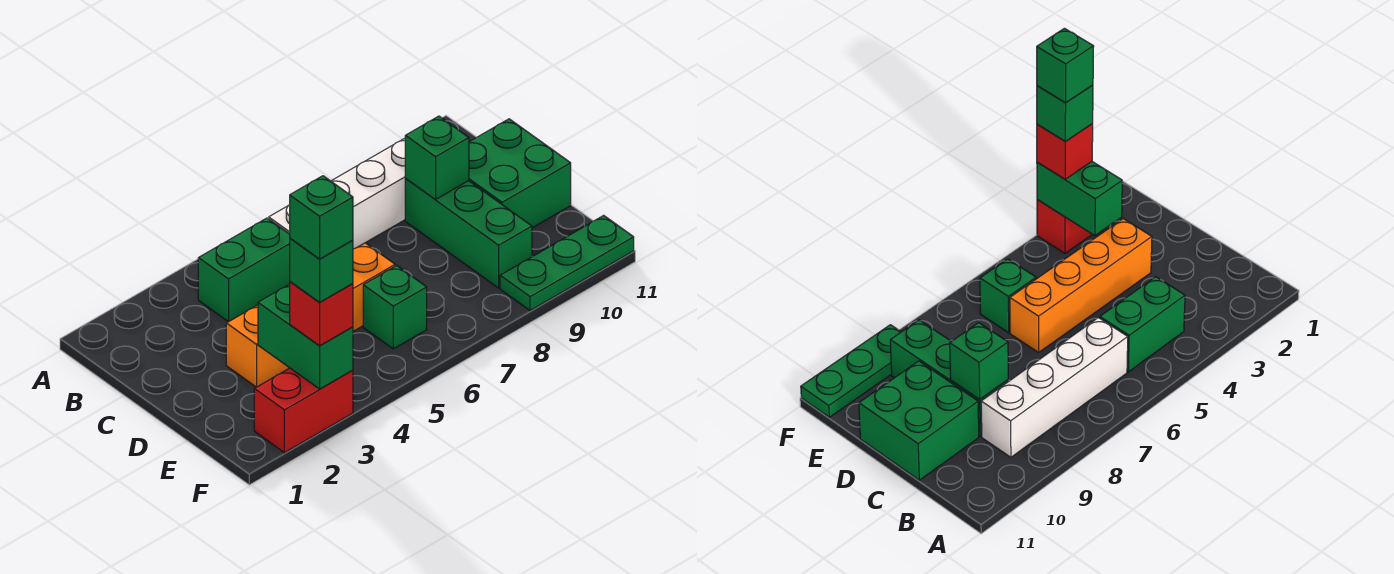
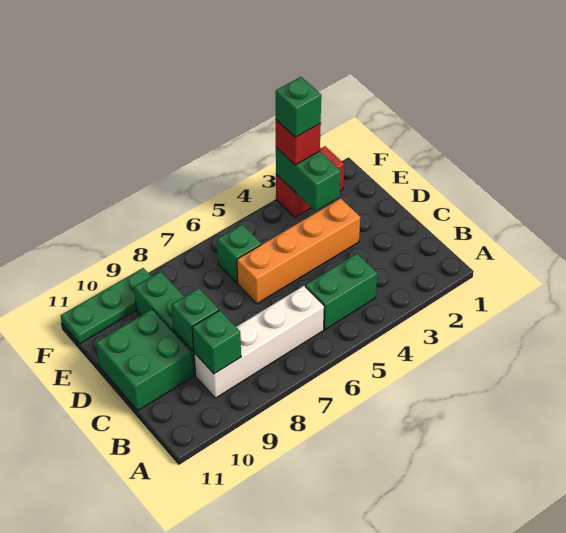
green brick F3 level 5 -> green brick B9 level 2

